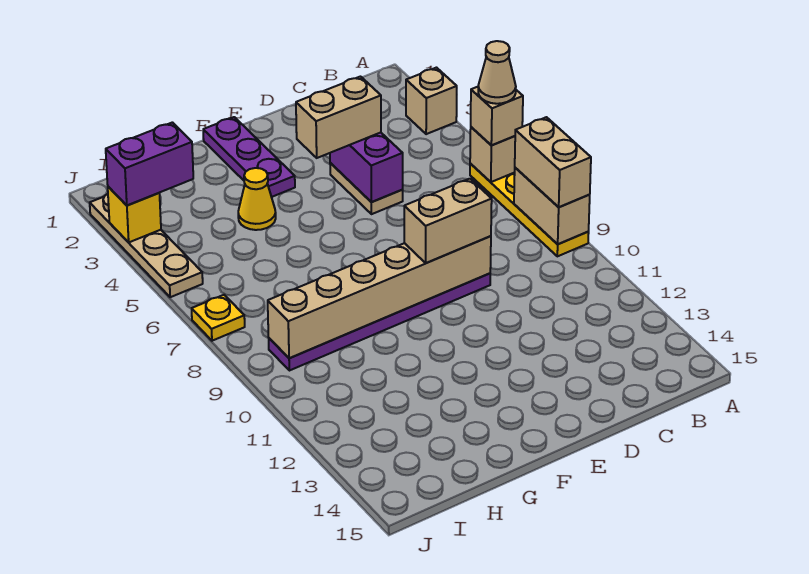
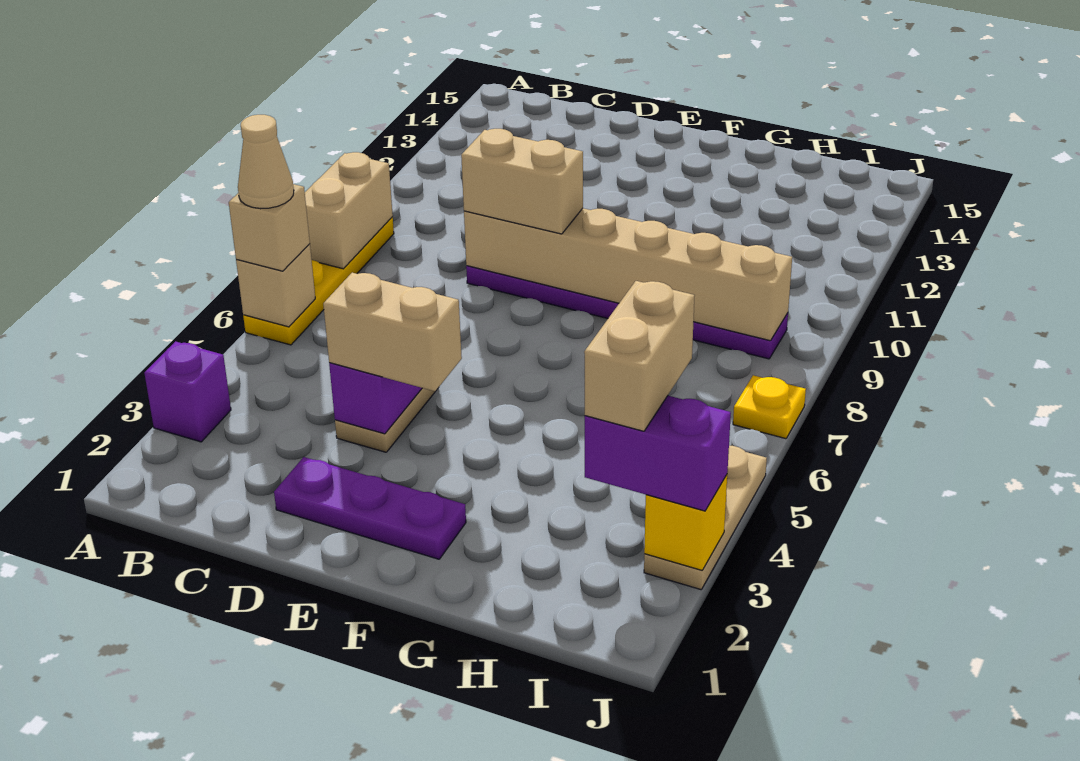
tan brick A3 level 1 -> purple brick A3 level 1
tan brick A8:A9 level 3 -> tan brick I3:I4 level 4
purple plate F1:F3 level 1 -> purple plate D2:F2 level 1
yellow cone G4 level 1 -> none
tan plate J2:J5 level 1 -> tan plate J3:J5 level 1

